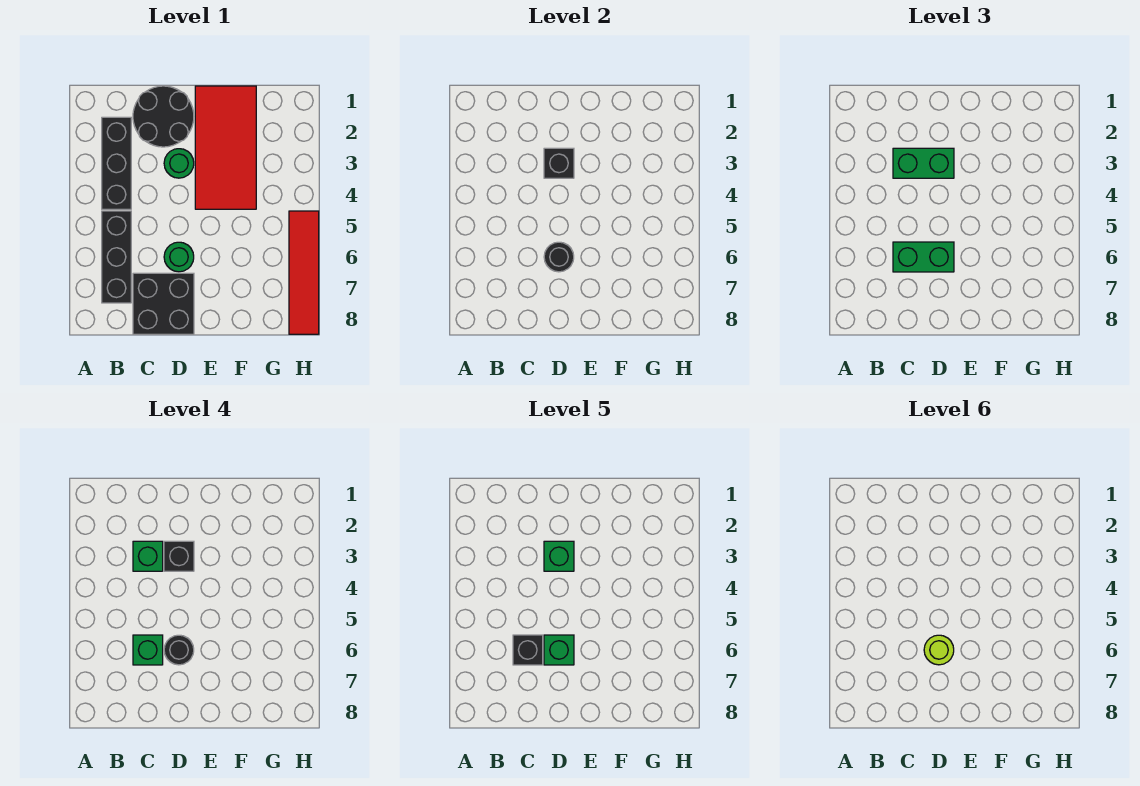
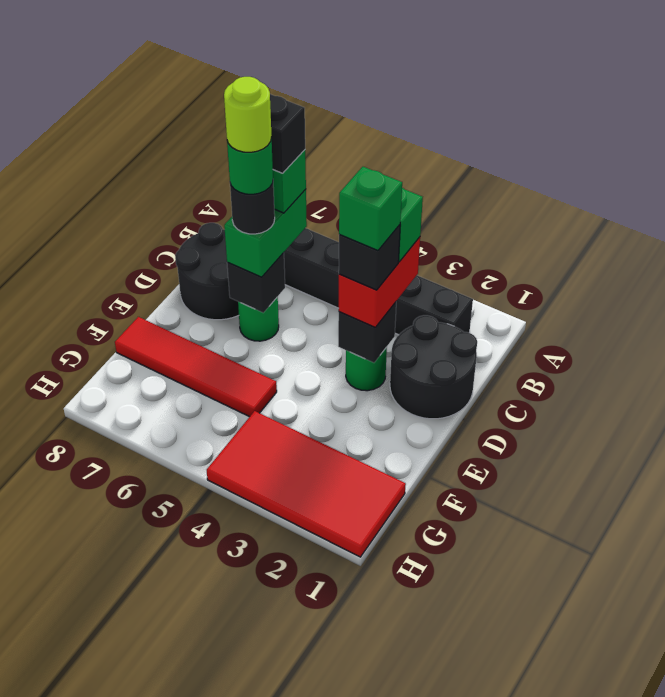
green brick C3:D3 level 3 -> red brick C3:D3 level 3
black brick C7:D8 level 1 -> black round brick C7:D8 level 1
black round brick D6 level 2 -> black brick D6 level 2
green brick D6 level 5 -> green round brick D6 level 5
red tile E1:F4 level 1 -> red tile G1:H4 level 1
red tile H5:H8 level 1 -> red tile F5:F8 level 1

